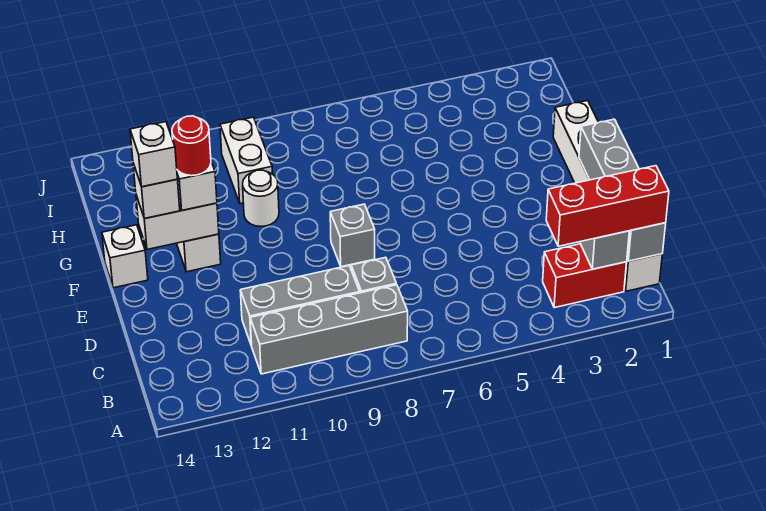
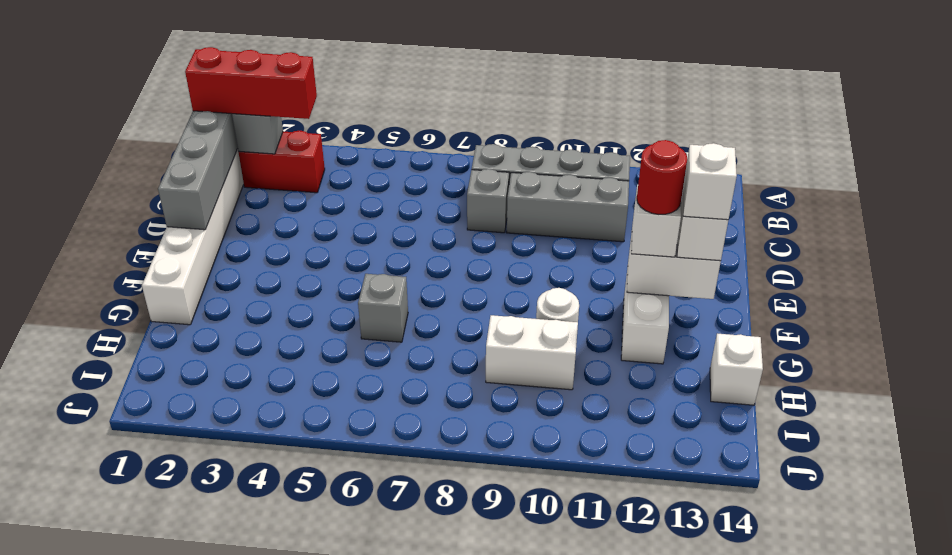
grey brick E8 level 1 -> grey brick G6 level 1
white brick F14 level 1 -> white brick H14 level 1
white brick H10:I10 level 1 -> white brick H9:H10 level 1

